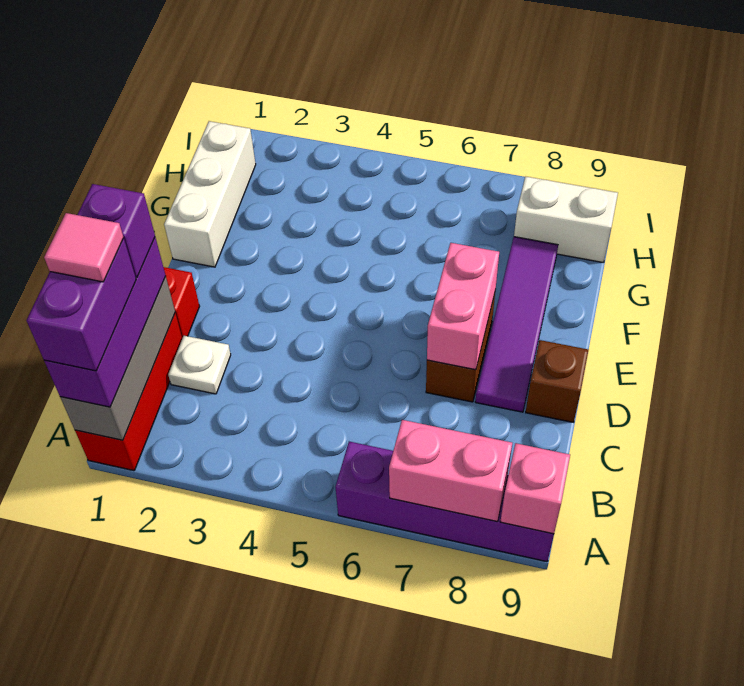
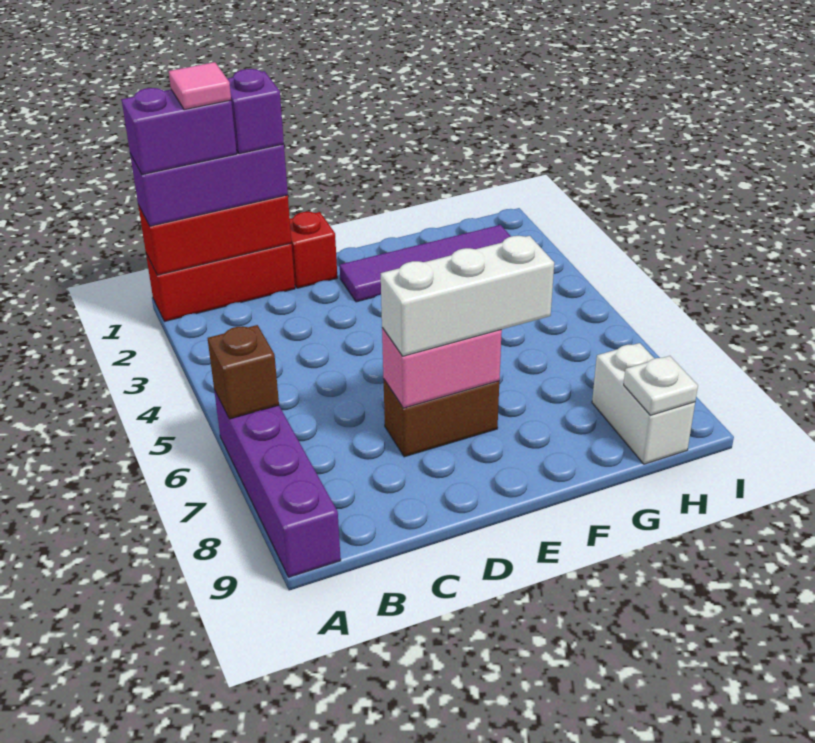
grey brick A1:C1 level 2 -> red brick A1:C1 level 2
pink brick A7:A8 level 2 -> none
pink brick A9 level 2 -> none
white plate C2 level 1 -> white plate H9 level 2
purple tile D8:G8 level 1 -> purple tile E2:H2 level 1
brown brick D9 level 1 -> brown brick A6 level 2
white brick F1:H1 level 1 -> white brick D7:F7 level 3

